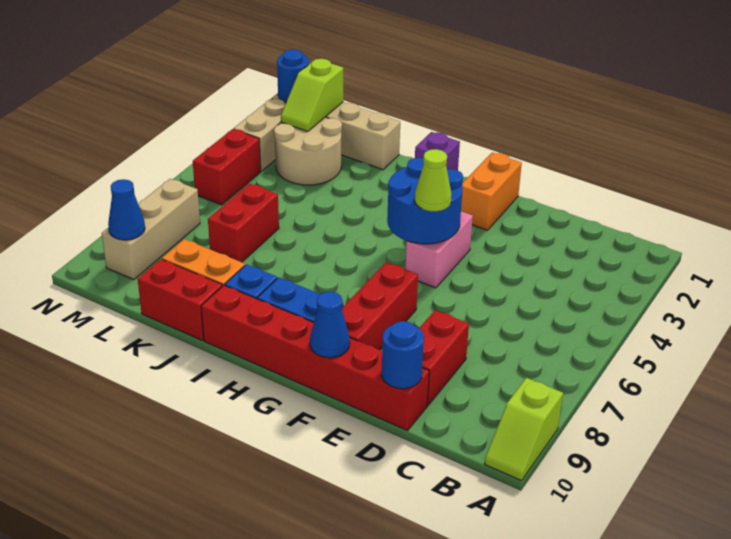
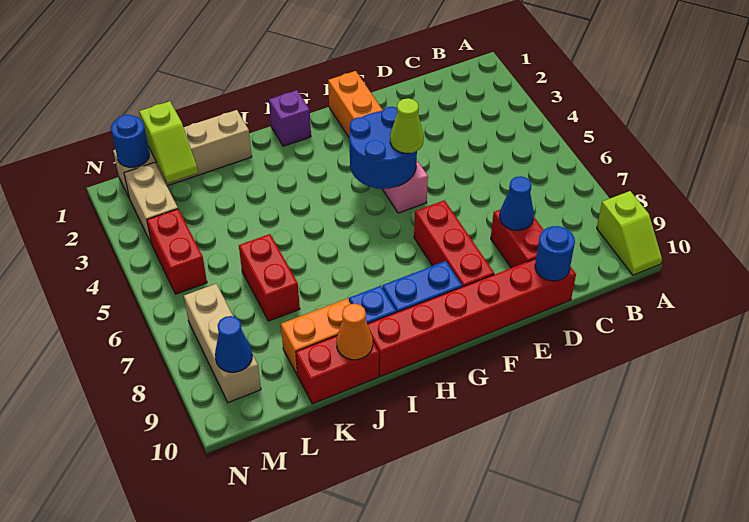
blue cone F10 level 2 -> blue cone D8 level 2
none -> orange cone J10 level 2
tan round brick K2:L3 level 1 -> none

